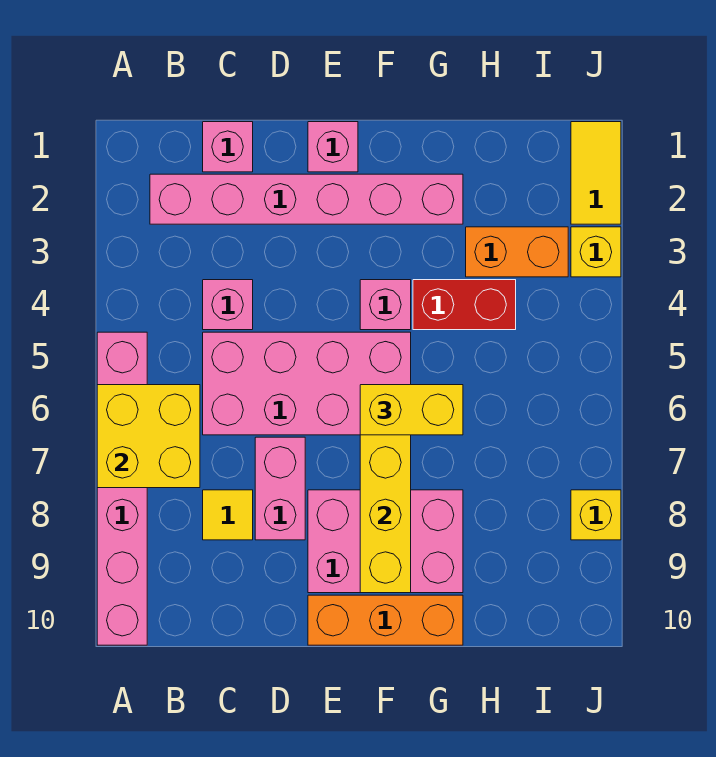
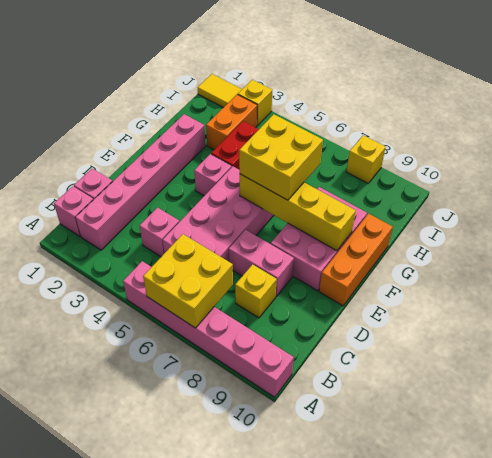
yellow tile C8 level 1 -> yellow brick C8 level 1
pink brick E1 level 1 -> pink brick B1 level 1
yellow brick F6:G6 level 3 -> yellow brick F6:G7 level 3

